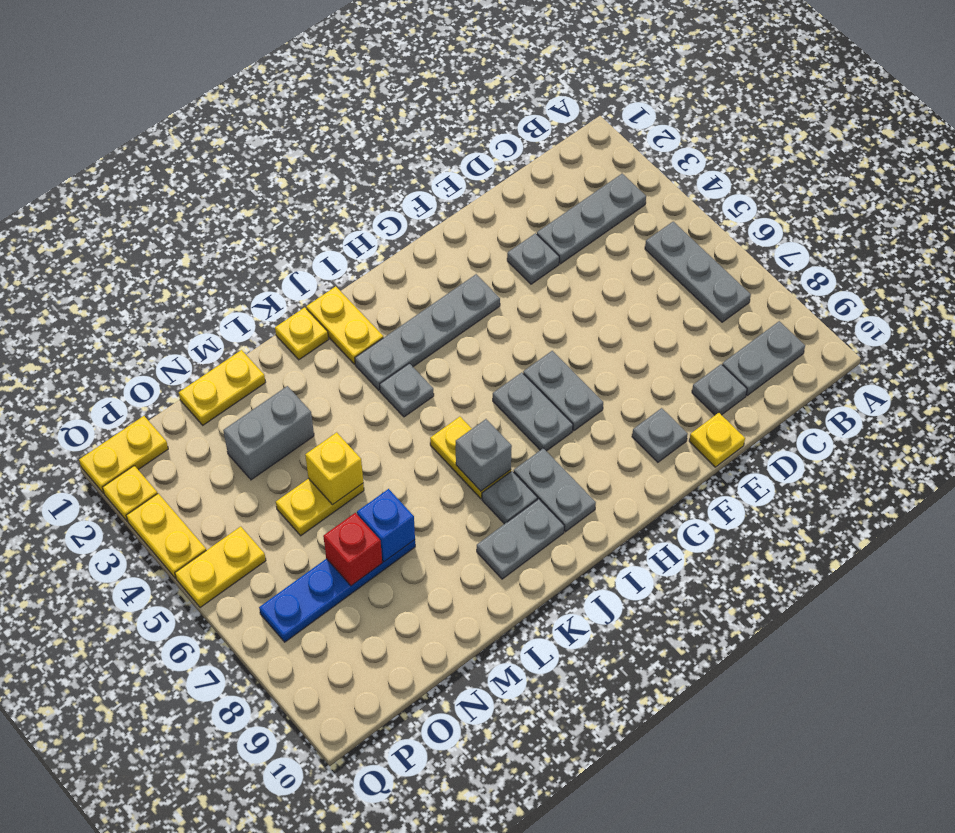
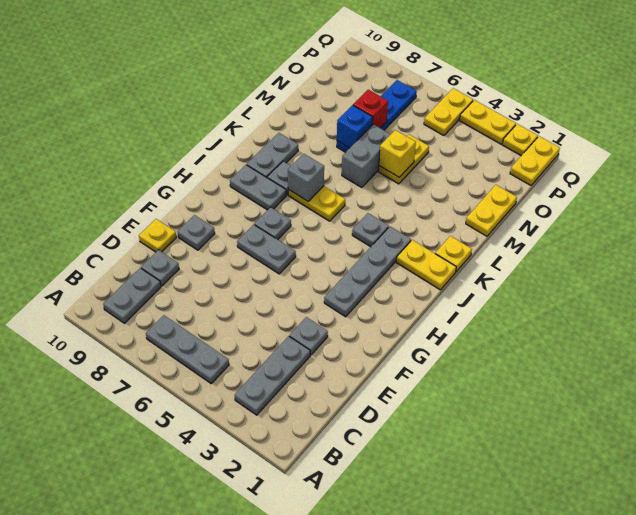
grey plate H6:H7 level 1 -> grey plate H7 level 1
grey brick M3:N3 level 1 -> grey brick L6:M6 level 1

